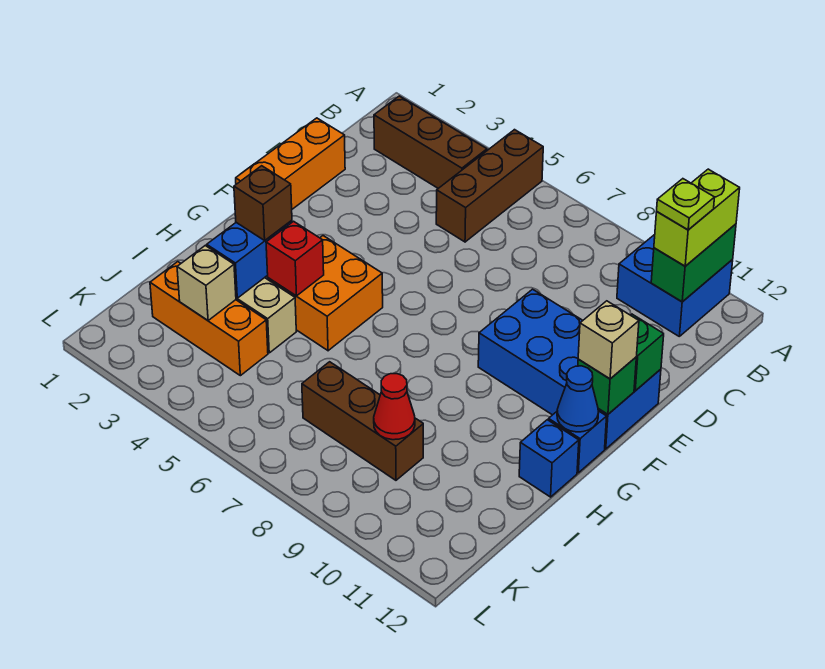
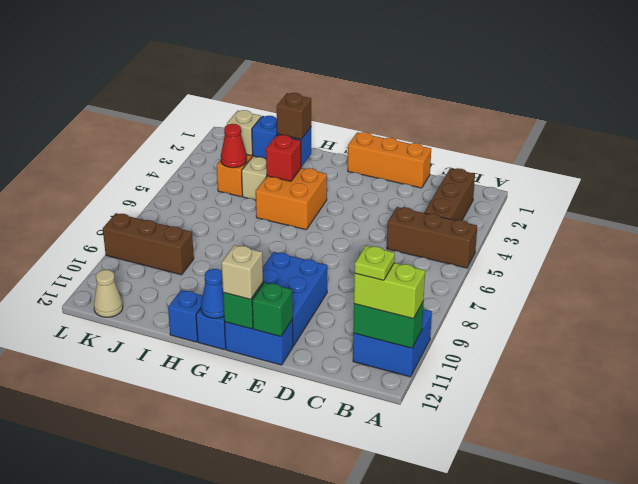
brown brick J7:J9 level 1 -> brown brick J9:L9 level 1
red cone J9 level 2 -> red cone J4 level 2
none -> tan cone K12 level 1

